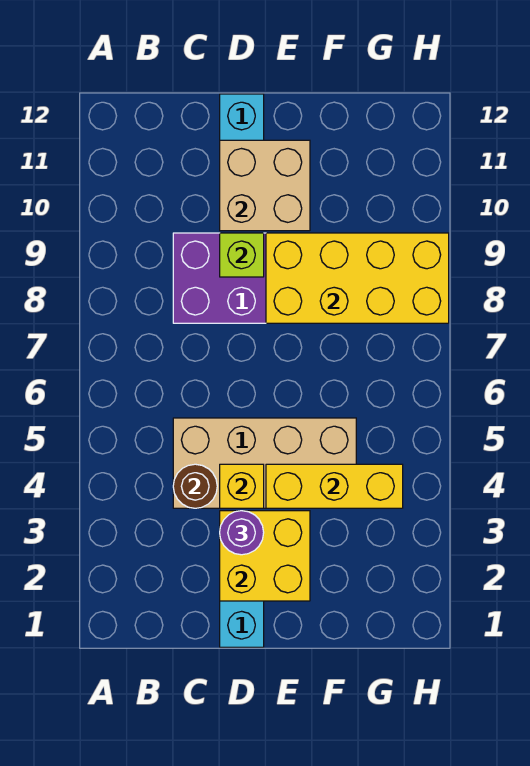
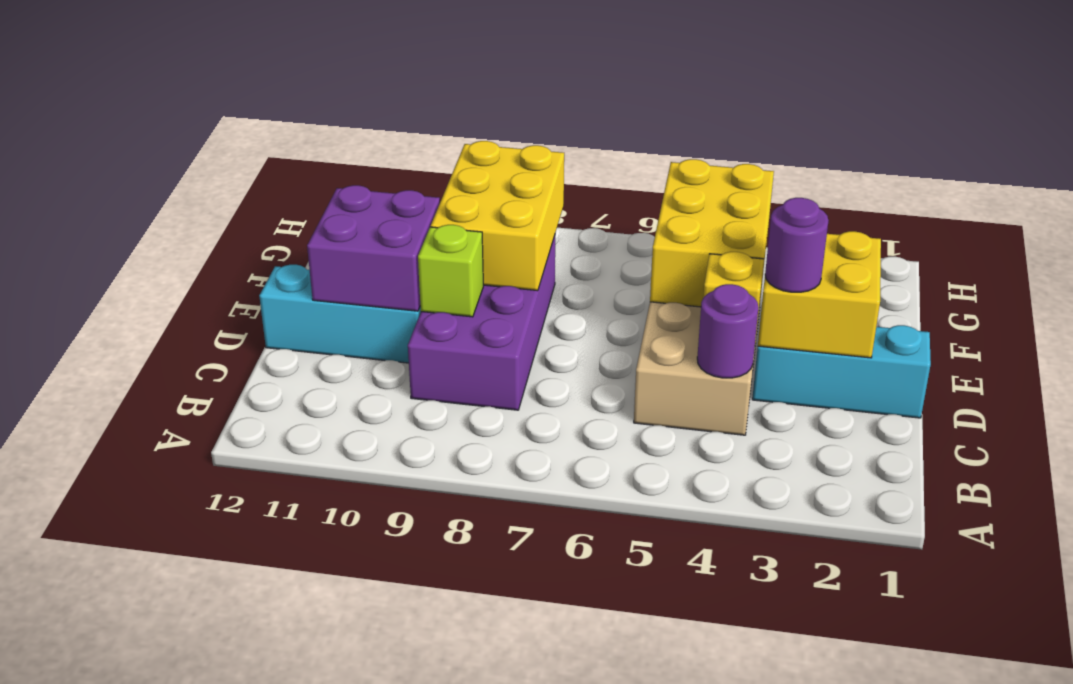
brown round brick C4 level 2 -> purple round brick C4 level 2
tan brick D10:E11 level 2 -> purple brick D10:E11 level 2
yellow brick E4:G4 level 2 -> yellow brick E4:G5 level 2
yellow brick E8:H9 level 2 -> yellow brick E8:G9 level 2

